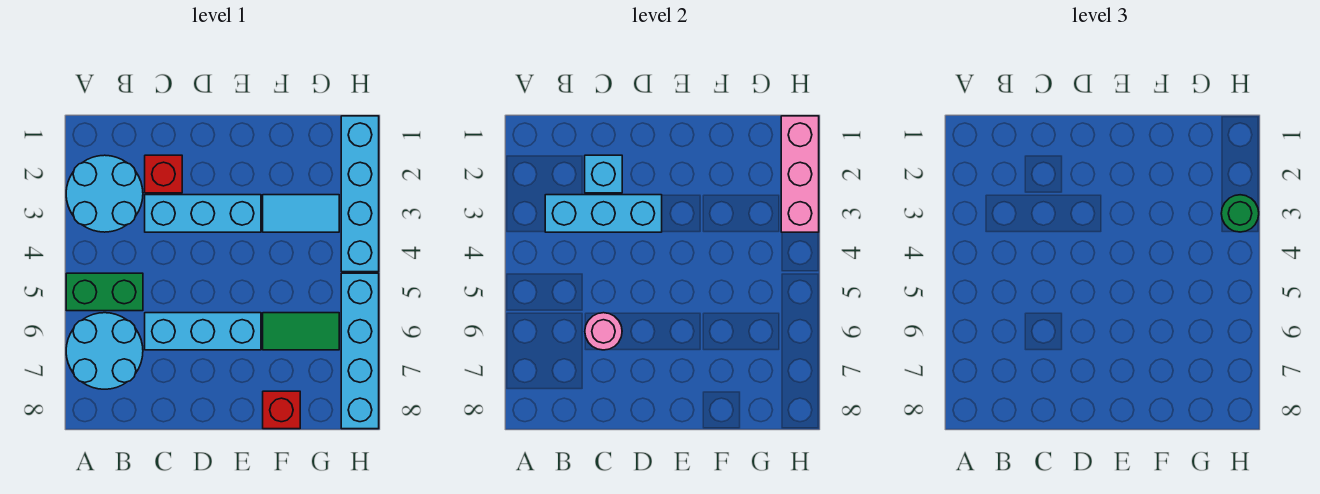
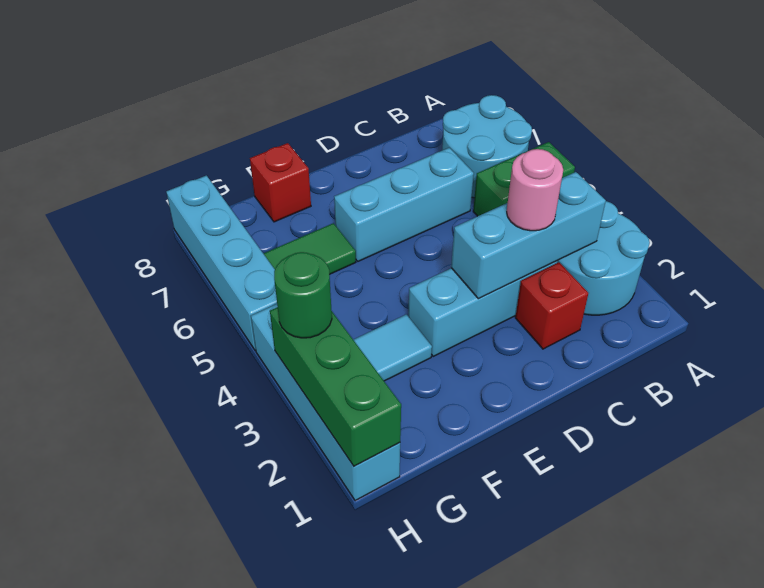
cyan brick C2 level 2 -> none
pink round brick C6 level 2 -> pink round brick C3 level 3
pink brick H1:H3 level 2 -> green brick H1:H3 level 2

